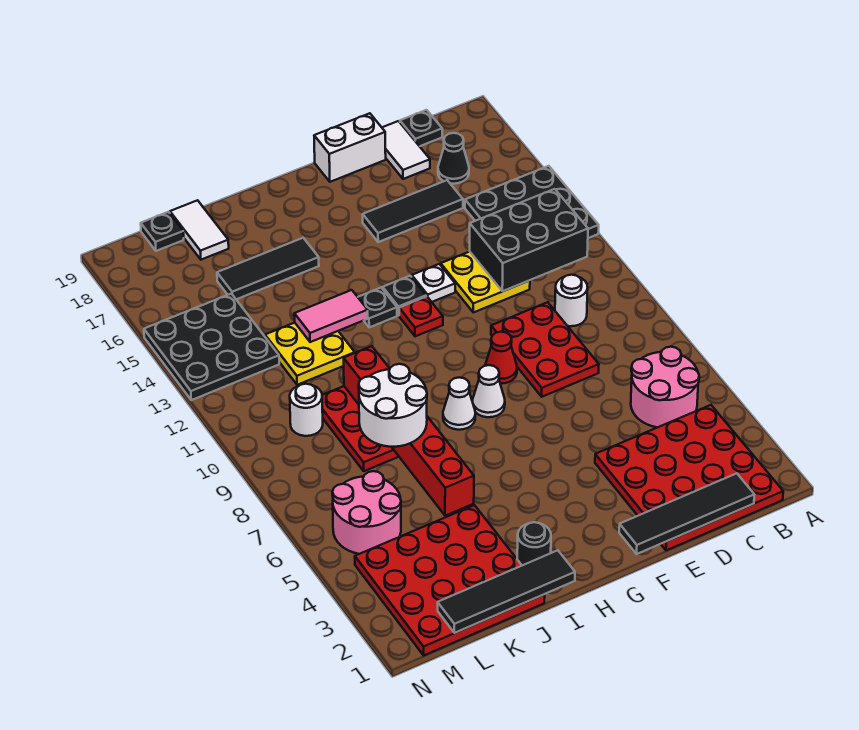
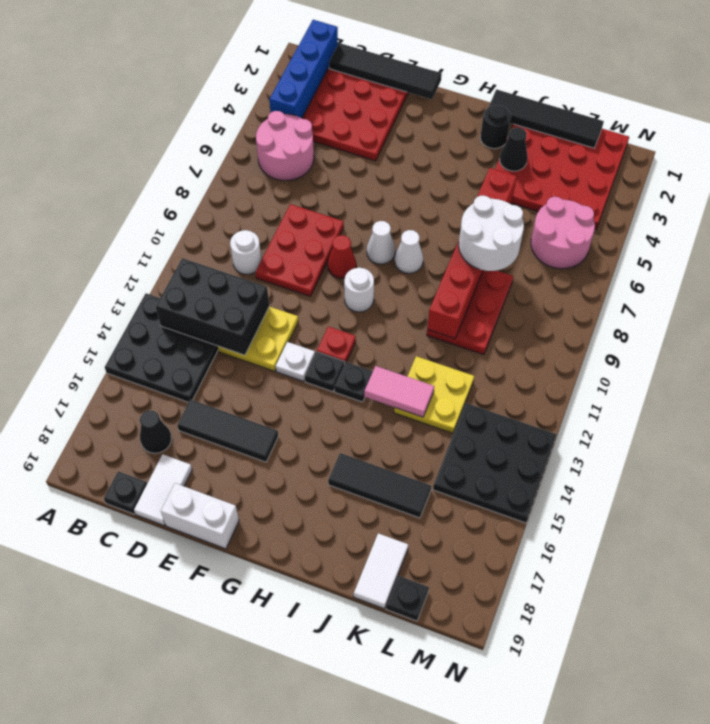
none -> blue brick B1:B4 level 2
none -> black cone J3 level 2
white round brick L10 level 1 -> white round brick G10 level 1

